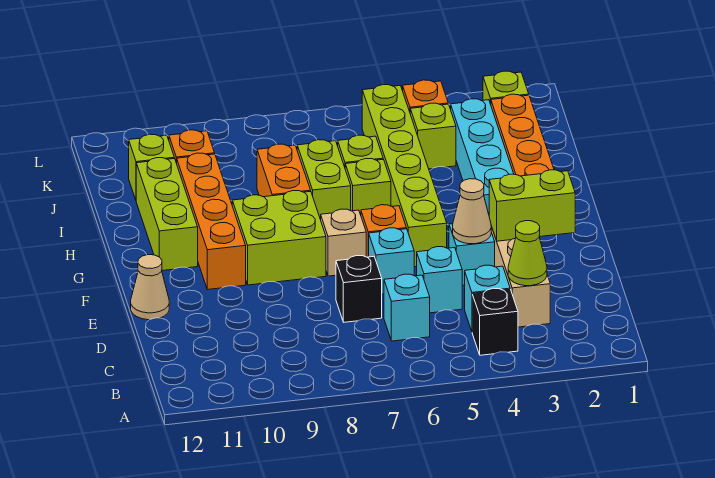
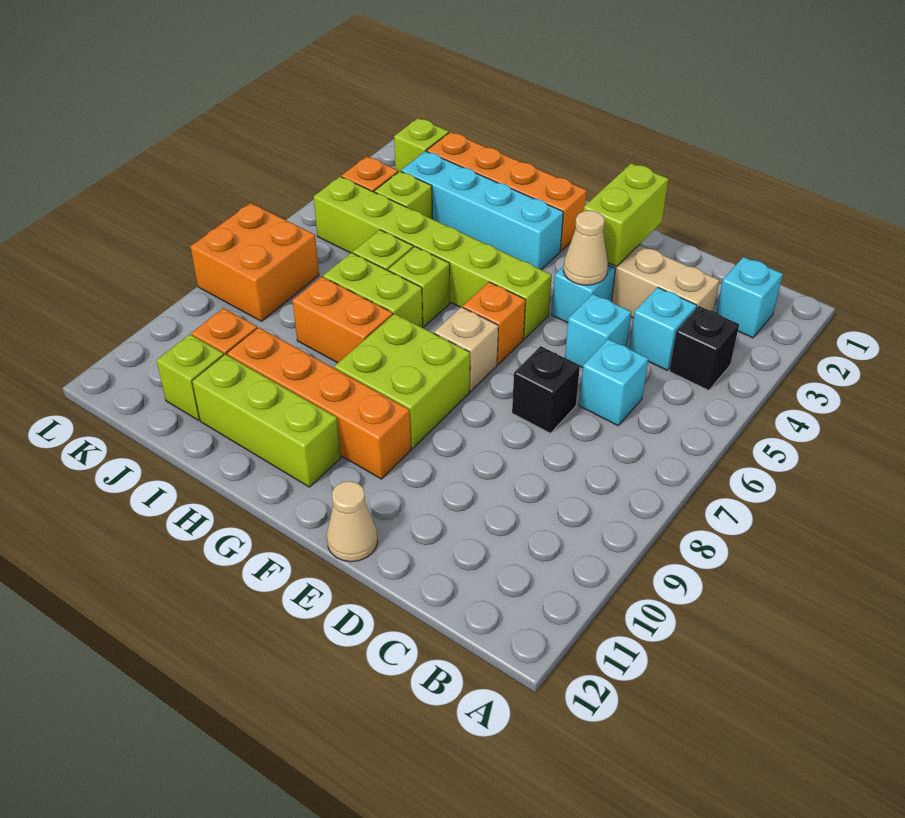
lime cone C3 level 2 -> none
cyan brick E6 level 1 -> cyan brick B2 level 1
none -> orange brick K7:L8 level 1

